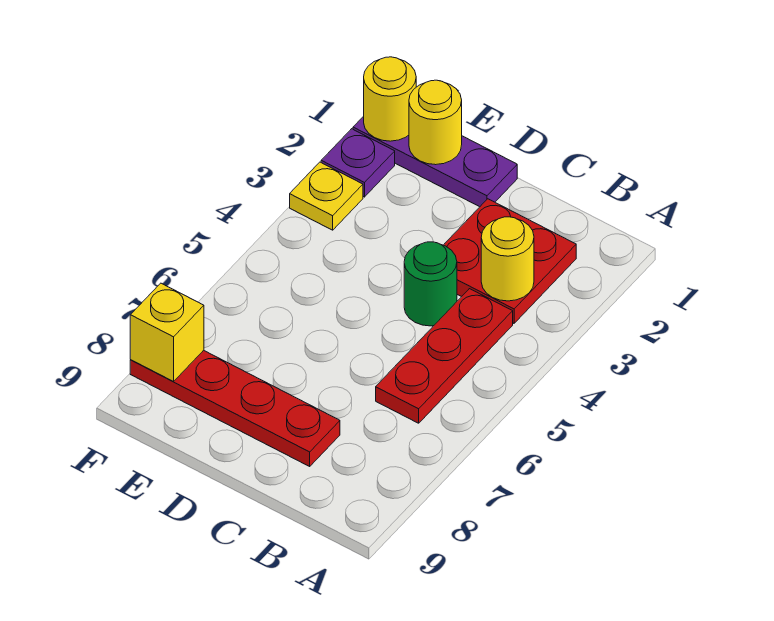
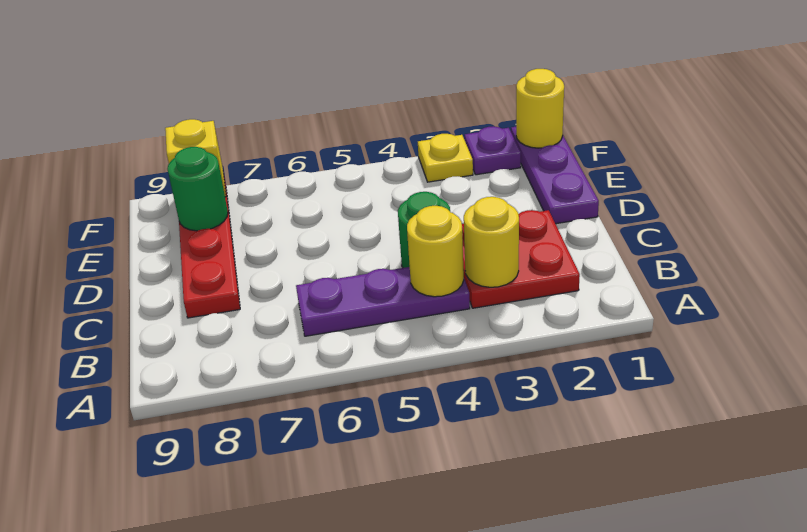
red plate B4:B6 level 1 -> purple plate B4:B6 level 1
yellow round brick E1 level 2 -> yellow round brick B4 level 2
none -> green round brick E8 level 2

